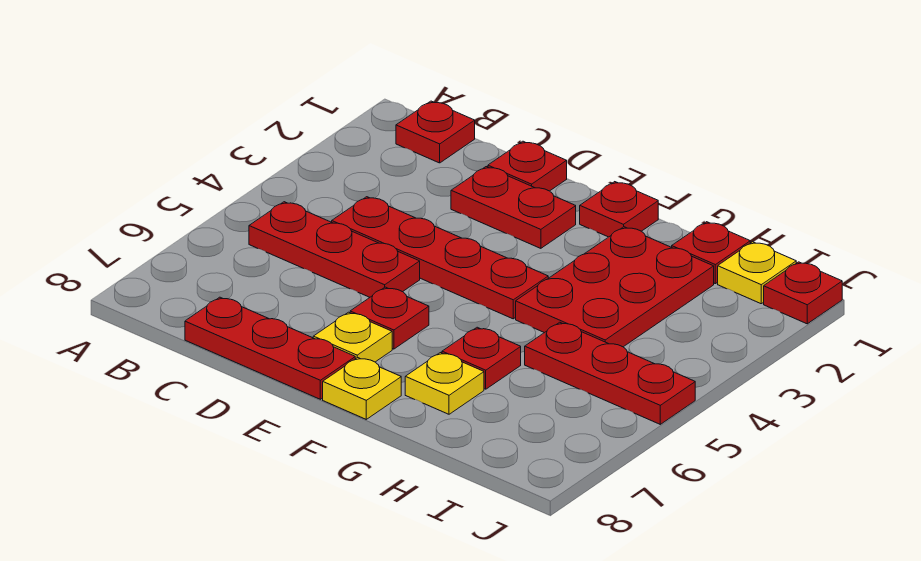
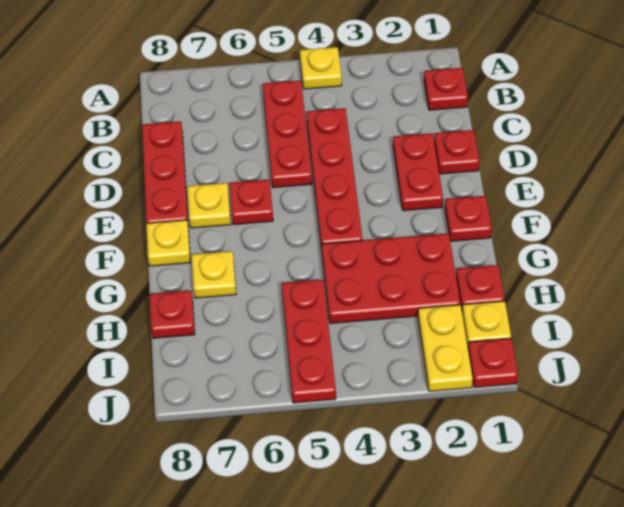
none -> yellow plate A4 level 1
red plate G6 level 1 -> red plate H8 level 1
none -> yellow plate I2:J2 level 1

